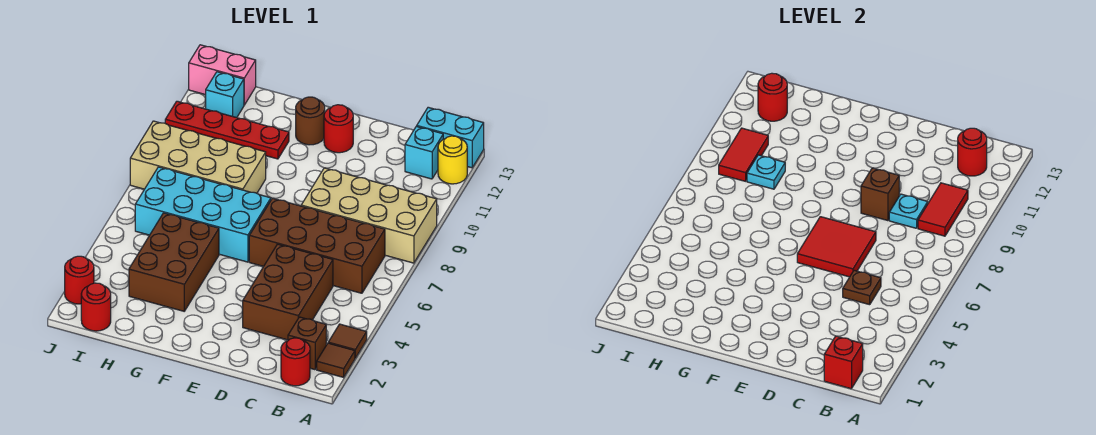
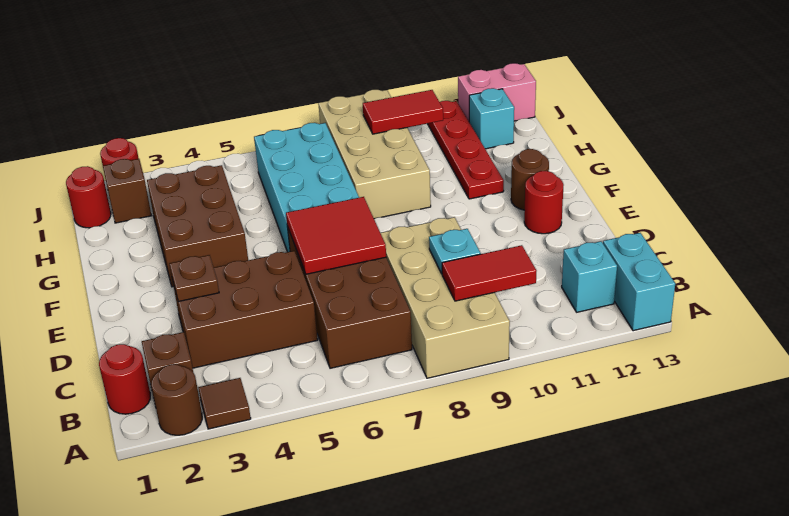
brown tile A2 level 1 -> brown round brick A2 level 1
yellow round brick A12 level 1 -> none
red brick B1 level 2 -> none
red round brick B12 level 2 -> none
brown plate C5 level 2 -> brown plate D3 level 2
brown brick D9 level 2 -> brown brick I2 level 1
brown brick G3:H5 level 1 -> brown brick F3:H4 level 1
cyan plate H9 level 2 -> none
red round brick I12 level 2 -> none
pink brick I13:J13 level 1 -> pink brick J12:J13 level 1

